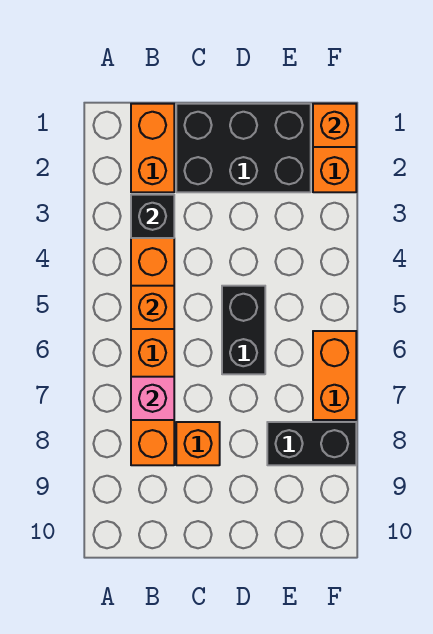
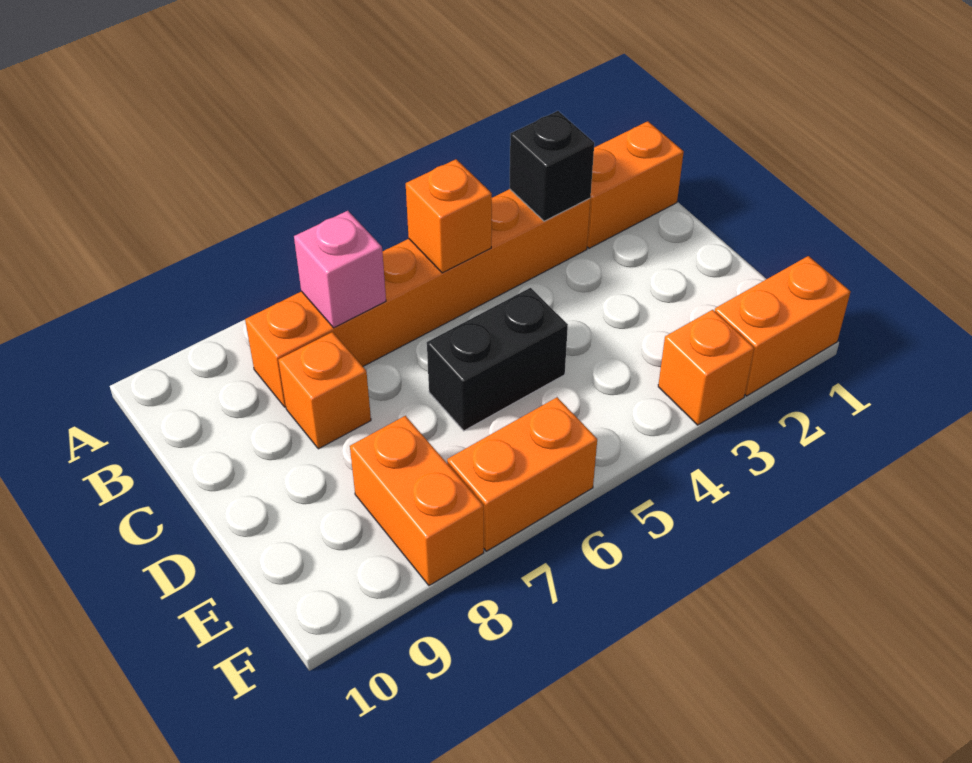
black brick C1:E2 level 1 -> none
black brick E8:F8 level 1 -> orange brick E8:F8 level 1
orange brick F1 level 2 -> orange brick F3 level 1

